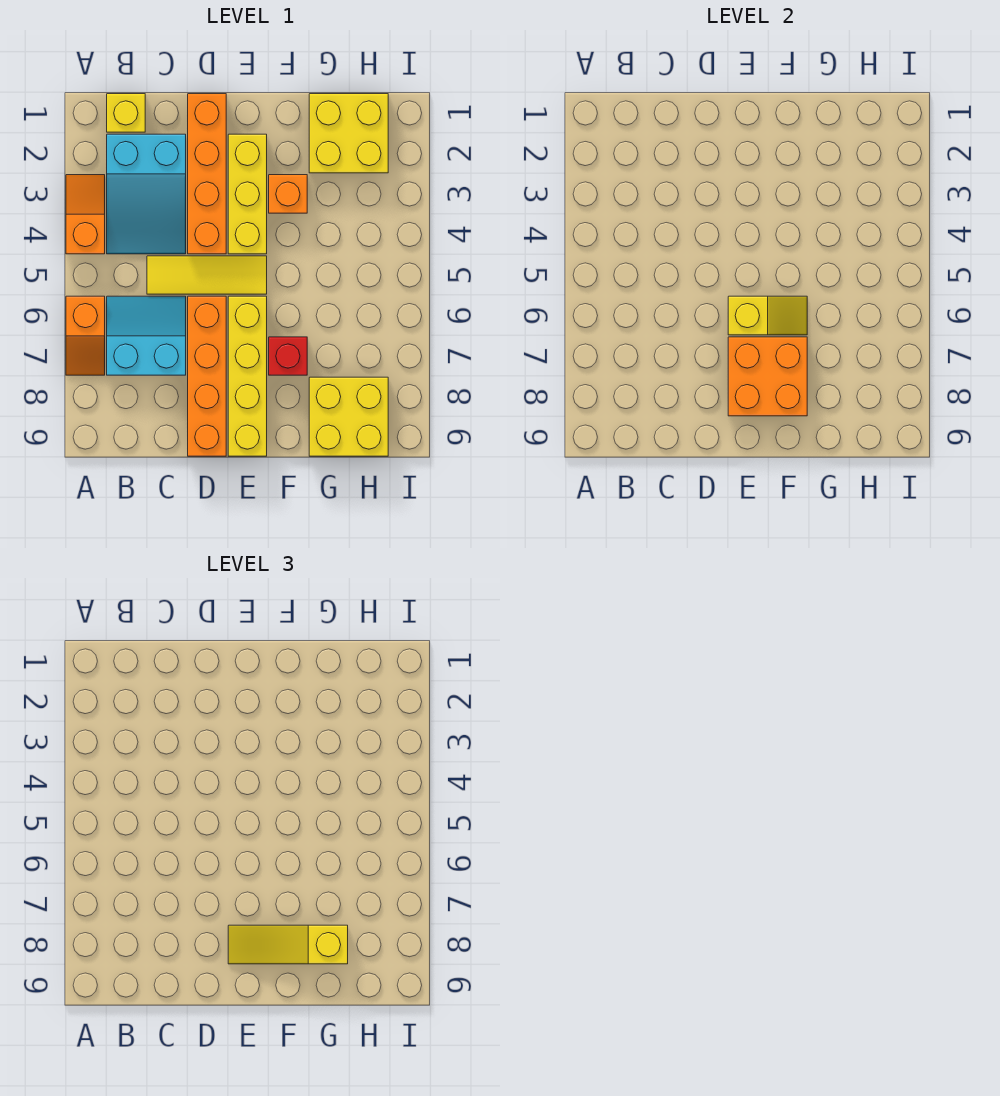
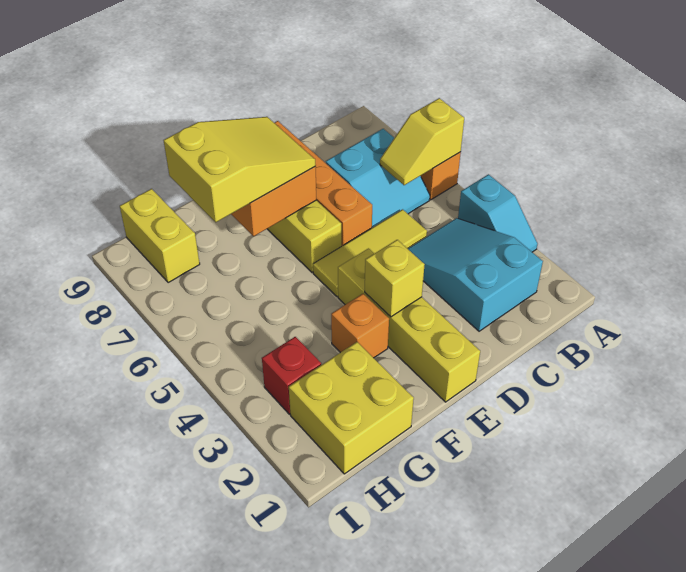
orange slope A3:A4 level 1 top 4 -> cyan slope A3:A4 level 1 top 4
yellow brick B1 level 1 -> yellow brick E3 level 2
orange brick D1:D4 level 1 -> none
yellow brick E2:E4 level 1 -> yellow brick E1:E4 level 1
yellow slope E6:F6 level 2 top E -> yellow slope A6:B6 level 2 top A
yellow slope E8:G8 level 3 top G -> yellow slope E7:G8 level 3 top G
red brick F7 level 1 -> red brick H3 level 1
yellow brick G8:H9 level 1 -> yellow brick H8:H9 level 1

